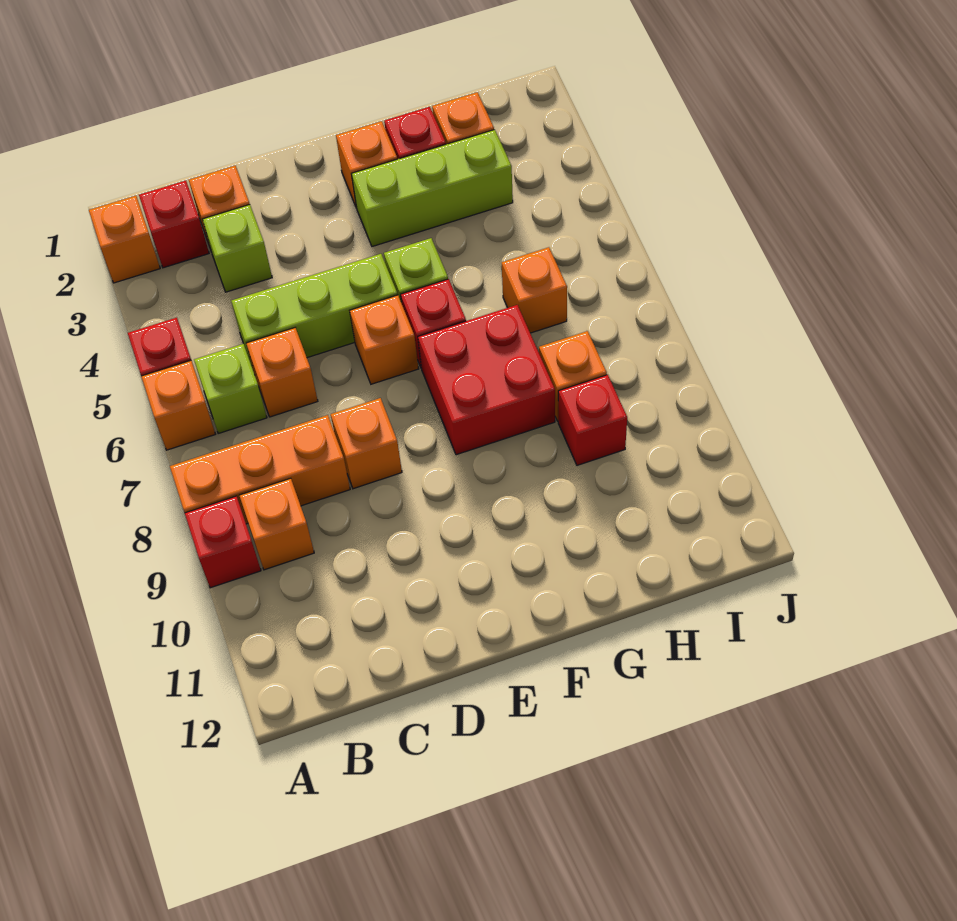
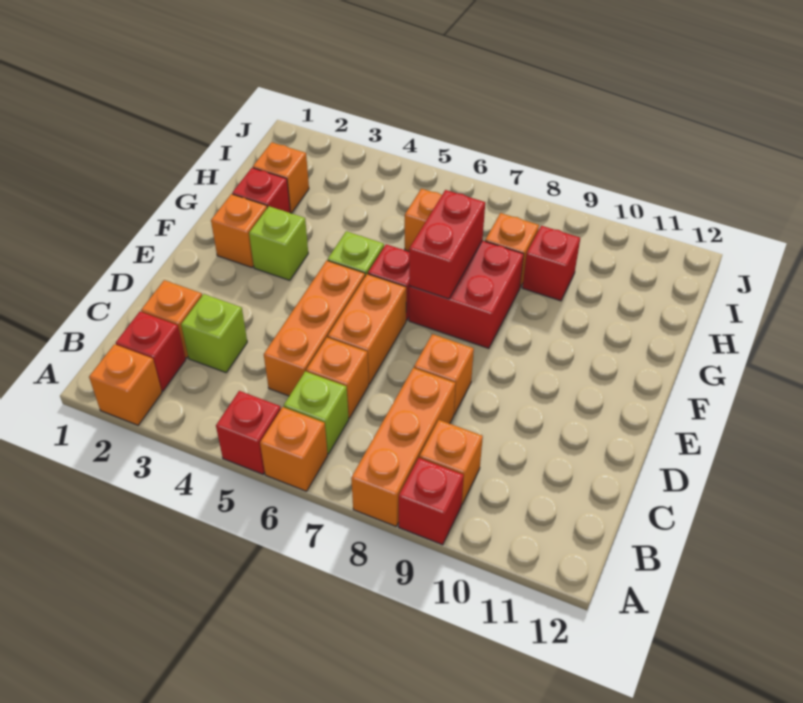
lime brick C5:E5 level 1 -> orange brick C5:E5 level 1
orange brick E6 level 1 -> orange brick D6:E6 level 1
lime brick F3:H3 level 1 -> lime brick F3 level 1
none -> red brick F7:G7 level 2

